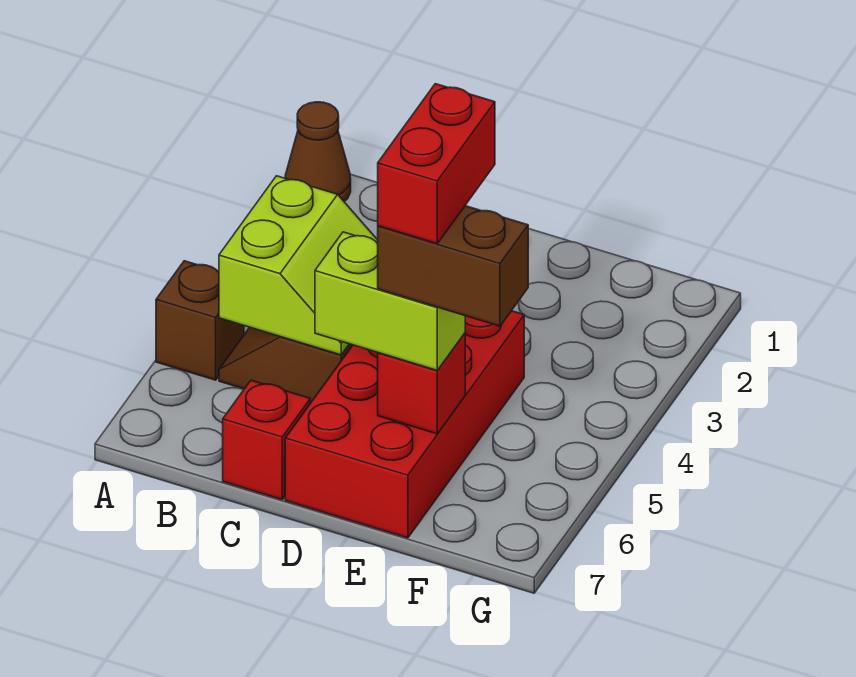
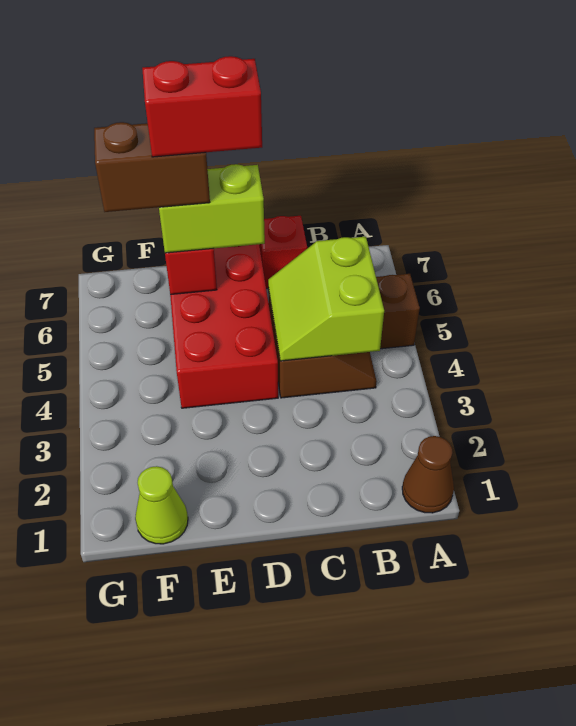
red brick E5:E6 level 5 -> red brick D6:E6 level 5
none -> lime cone F1 level 1

